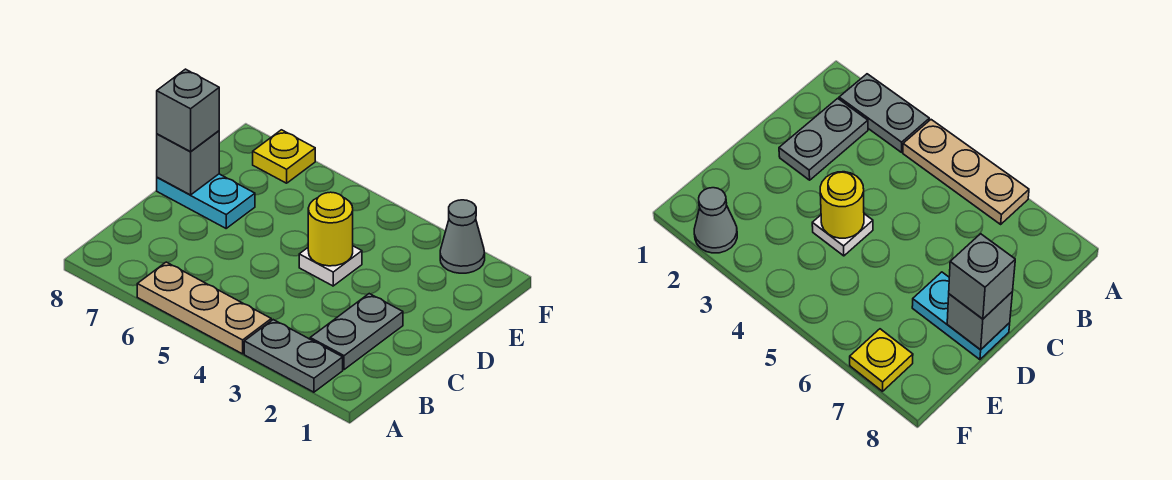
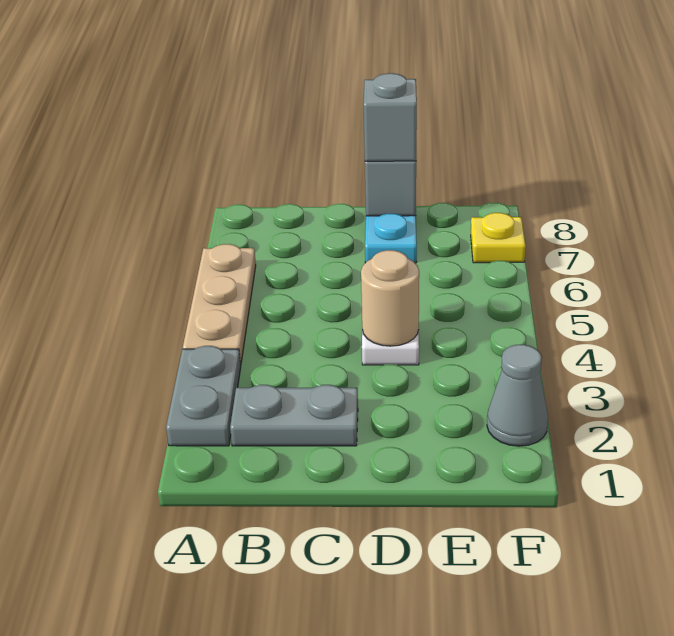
yellow round brick D4 level 2 -> tan round brick D4 level 2

